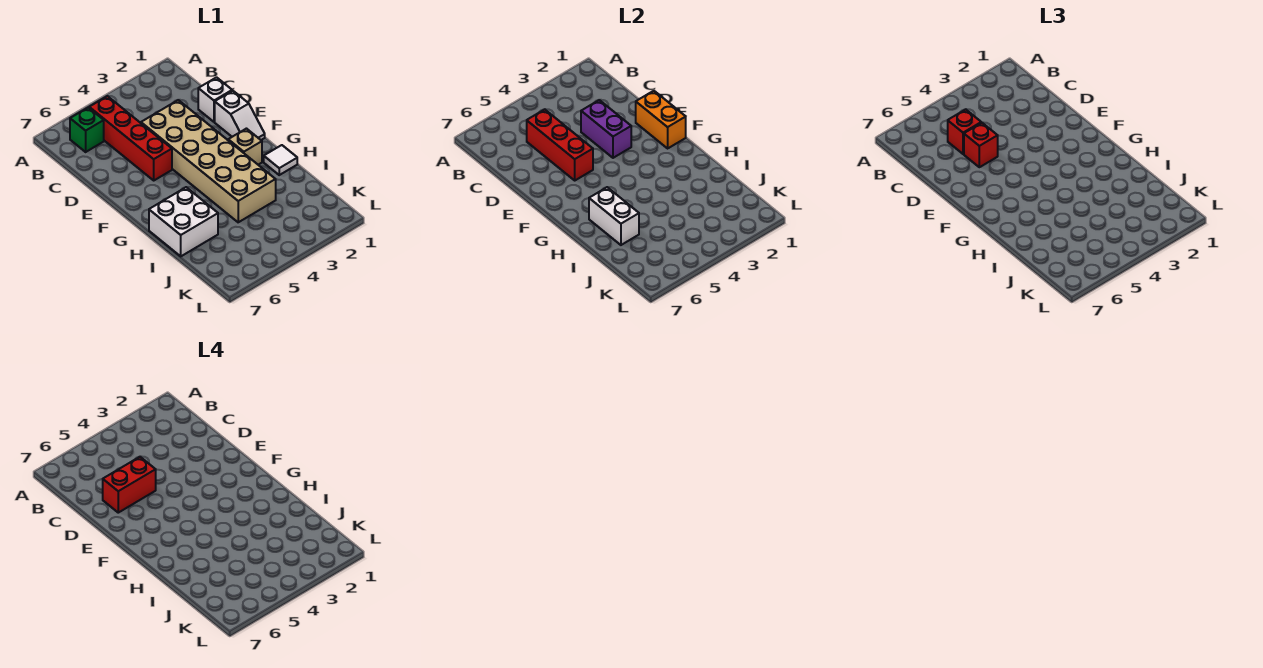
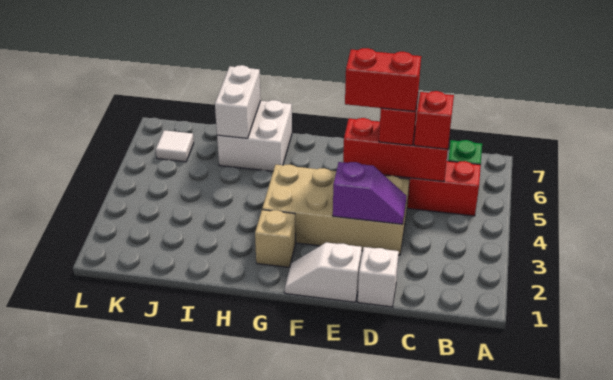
tan brick D3:I4 level 1 -> tan brick D3:G4 level 1
purple brick D3:E3 level 2 -> purple slope D3:E3 level 2 top E
red brick D5:D6 level 4 -> red brick D5:E5 level 4
orange brick E1:F1 level 2 -> none
white tile H1 level 1 -> white tile K6 level 1
white brick H6:I6 level 2 -> white brick I6:I7 level 2

